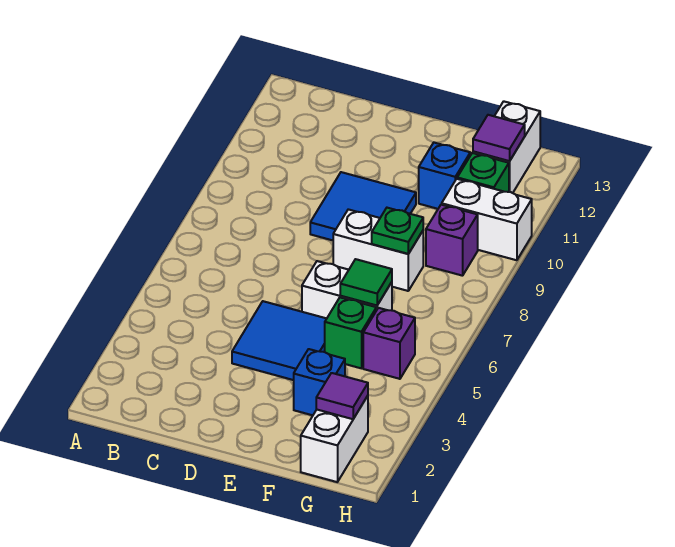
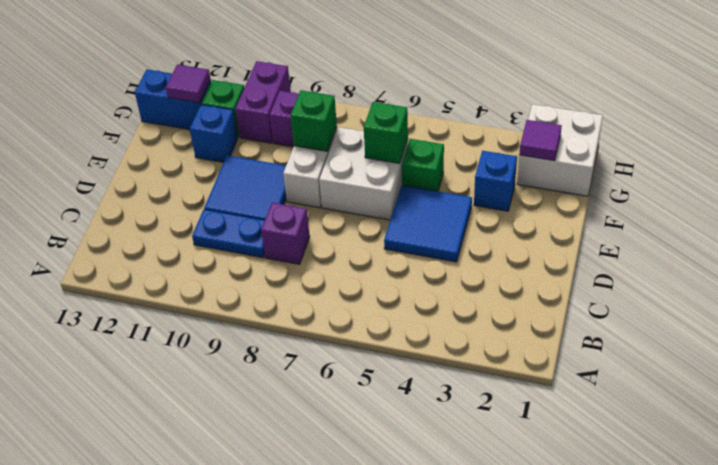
none -> blue plate C9:C10 level 1
white brick E6:F6 level 1 -> white brick E6:F7 level 1
green tile F6 level 2 -> green brick F6 level 2
green plate F8 level 2 -> green brick F8 level 2
white brick G1:G2 level 1 -> white brick G1:H2 level 1
purple brick G5 level 1 -> purple brick C8 level 1
white brick G10:H10 level 1 -> purple brick G10:H10 level 1
white brick G12:G13 level 1 -> blue brick G12:G13 level 1

